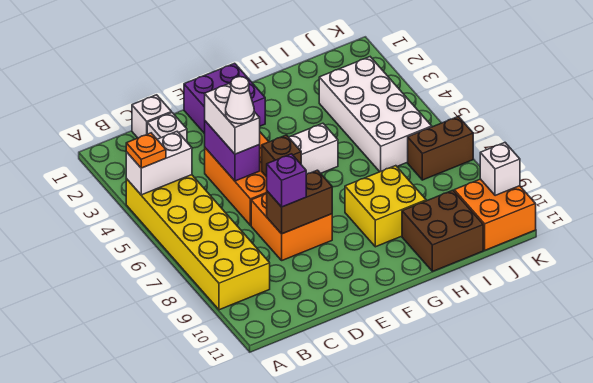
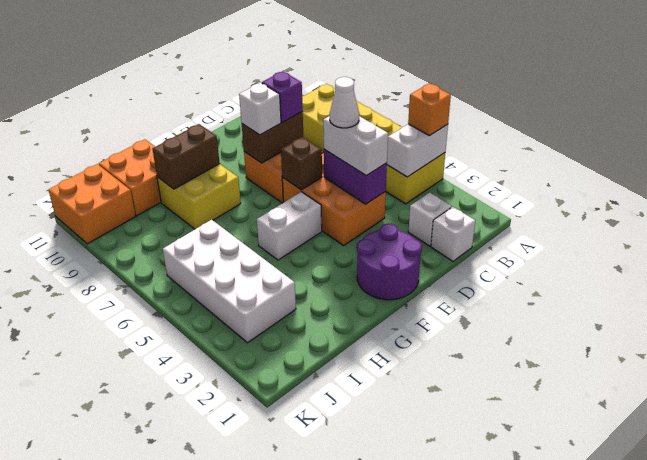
orange plate A4 level 3 -> orange brick A4 level 3
purple brick E1:F2 level 1 -> purple round brick E1:F2 level 1
brown brick H10:I11 level 1 -> orange brick H10:I11 level 1
brown brick J7:K7 level 1 -> brown brick G9:H9 level 2
white brick K10 level 2 -> white brick E8 level 3

